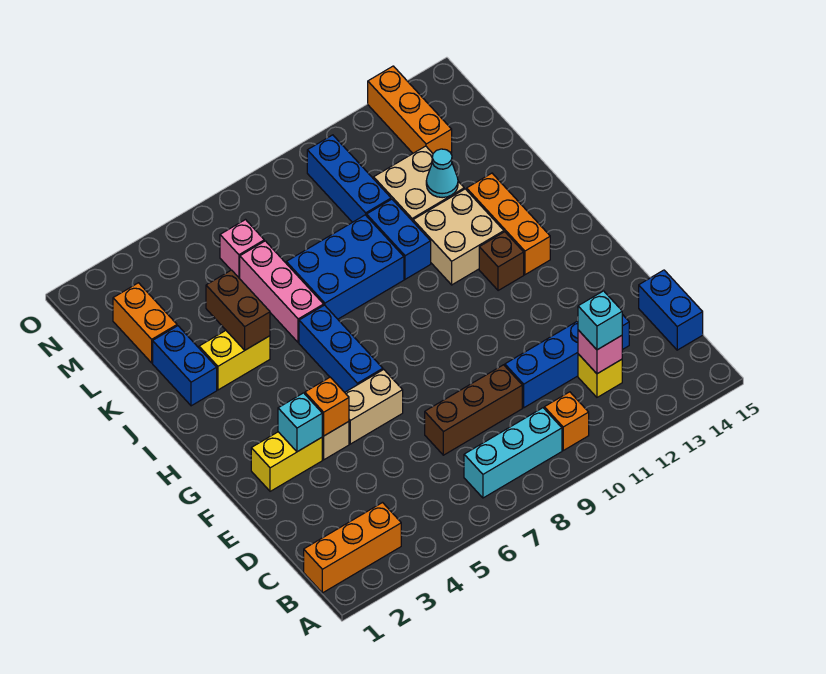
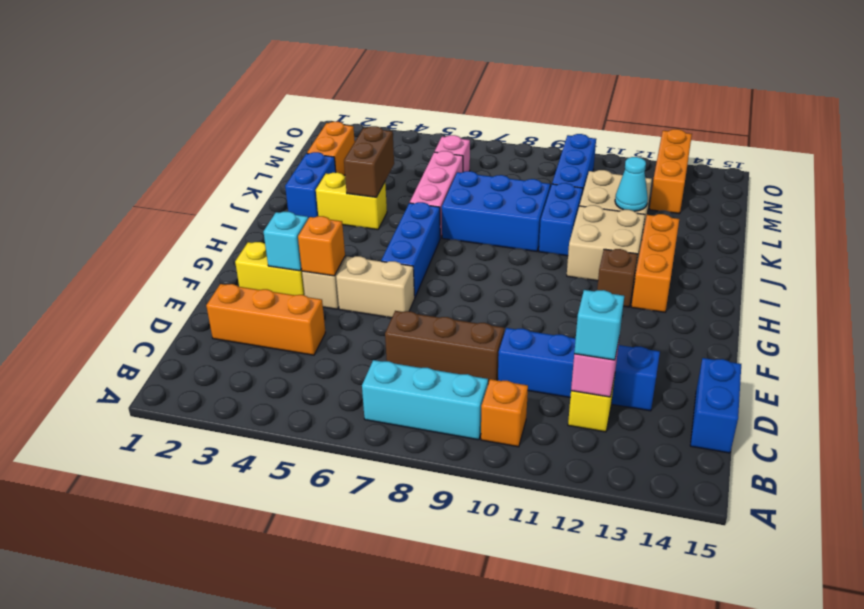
orange brick B1:B3 level 1 -> orange brick D2:D4 level 1

